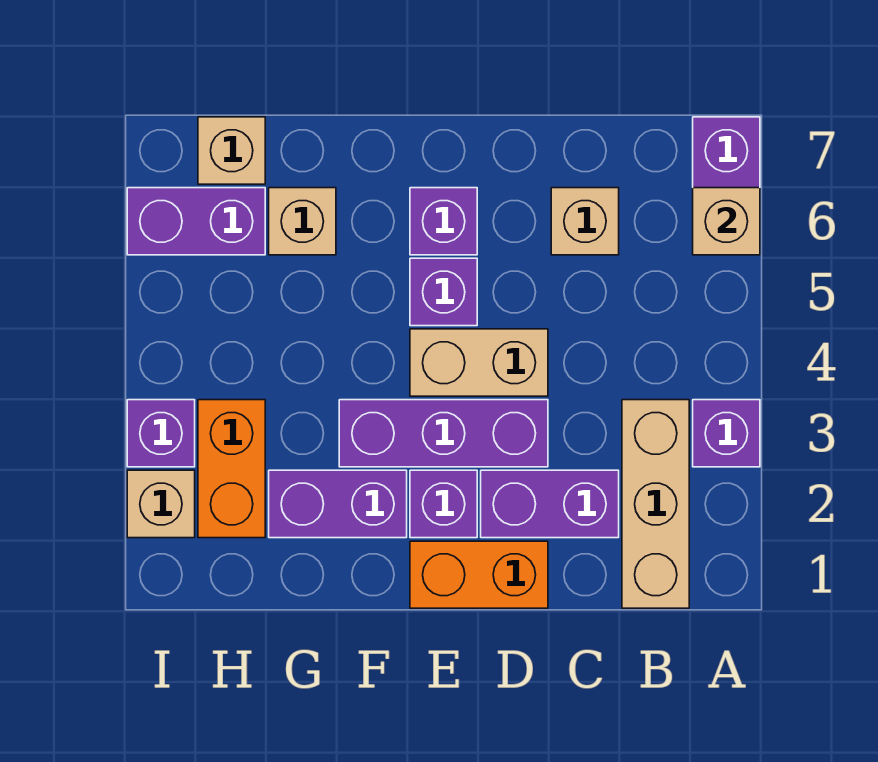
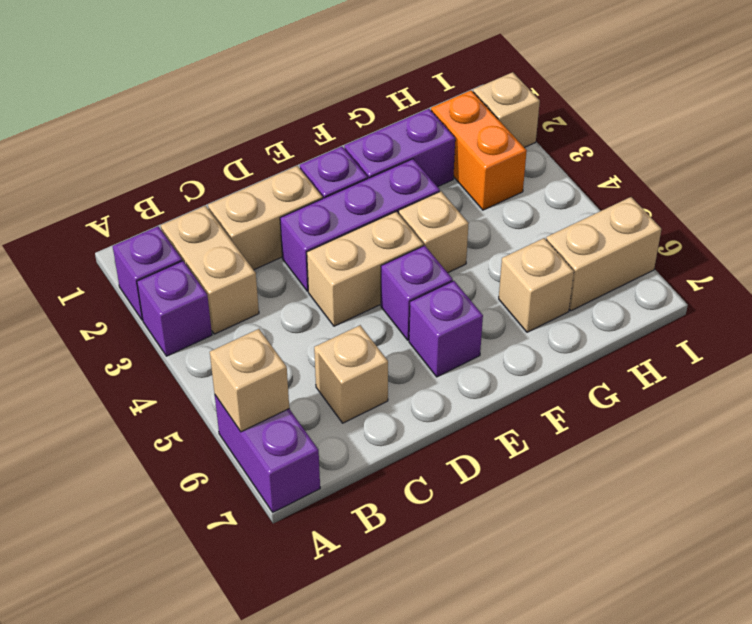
tan brick B1:B3 level 1 -> tan brick B2:B3 level 1
purple brick C2:D2 level 1 -> tan brick C2:D2 level 1
orange brick D1:E1 level 1 -> none
purple brick H6:I6 level 1 -> tan brick H6:I6 level 1
tan brick H7 level 1 -> tan brick F4 level 1
purple brick I3 level 1 -> purple brick A2 level 1

